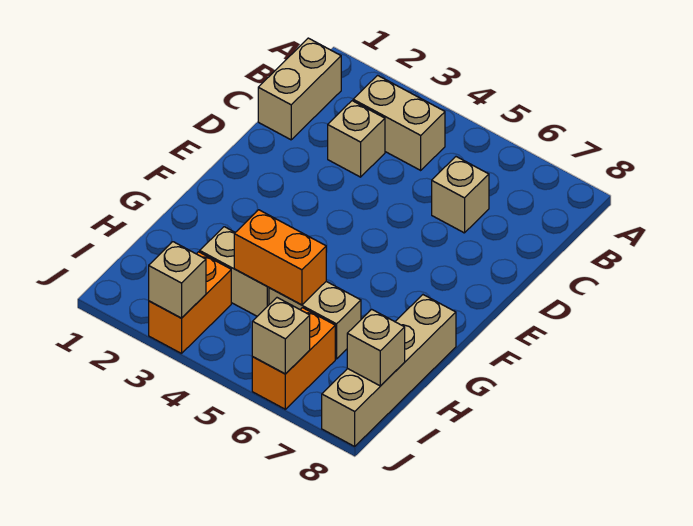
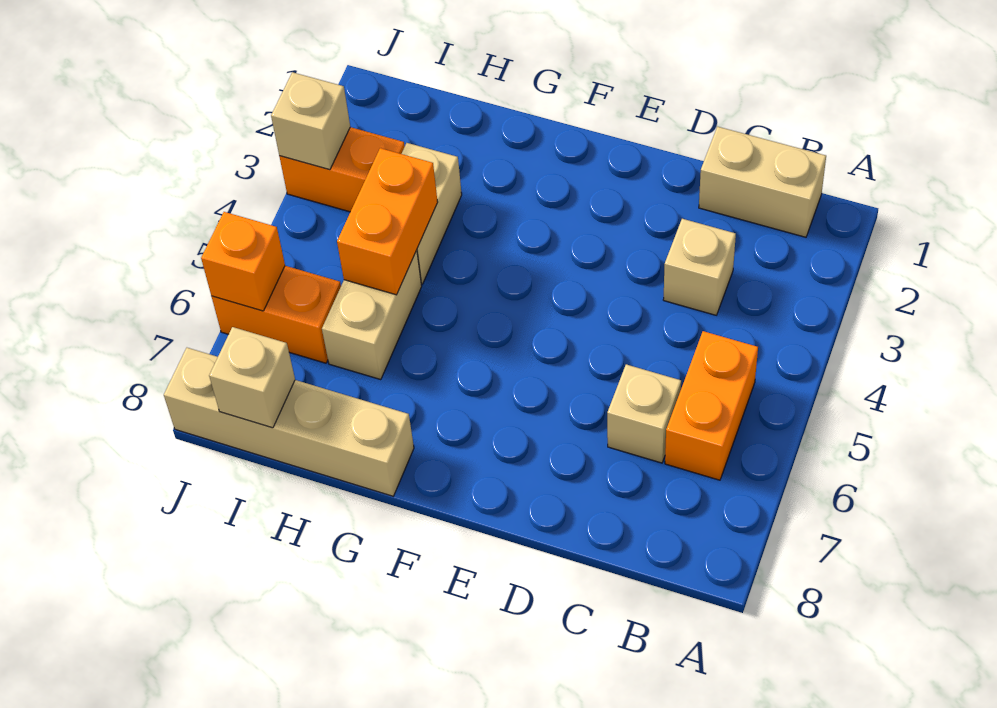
tan brick B3:B4 level 1 -> none
none -> orange brick B5:B6 level 1
tan brick J6 level 2 -> orange brick J6 level 2

